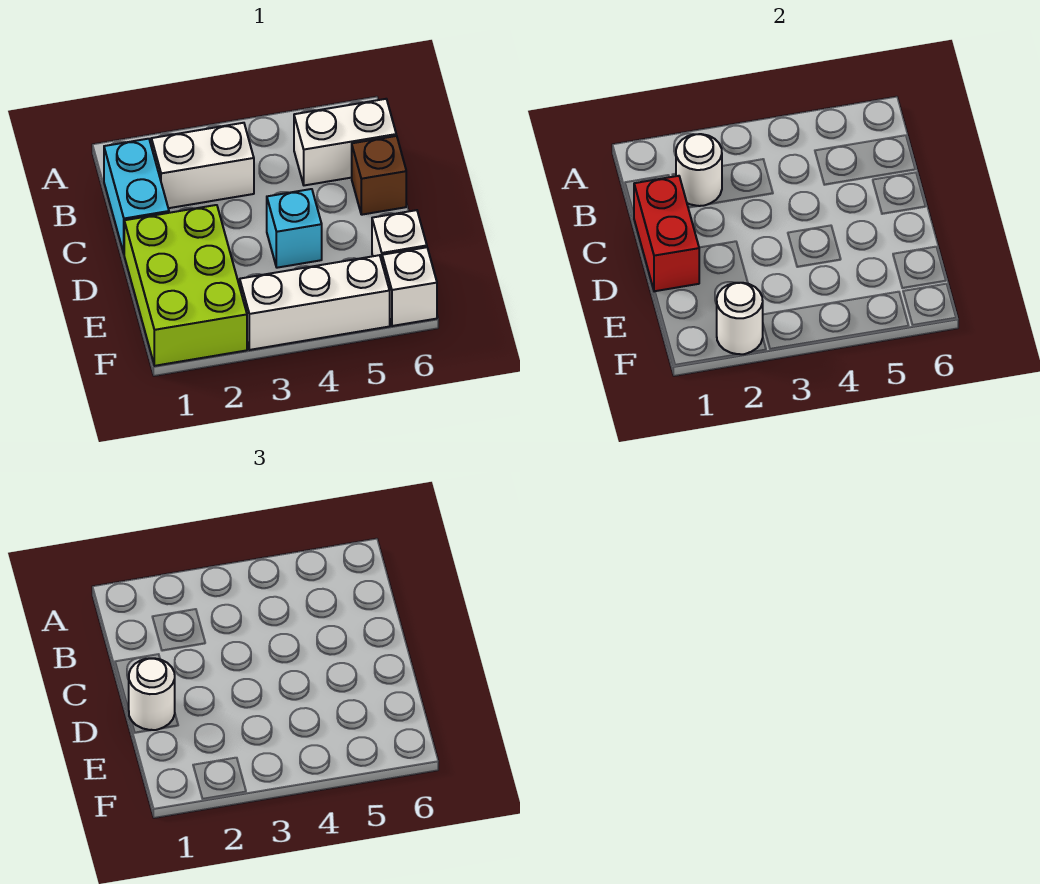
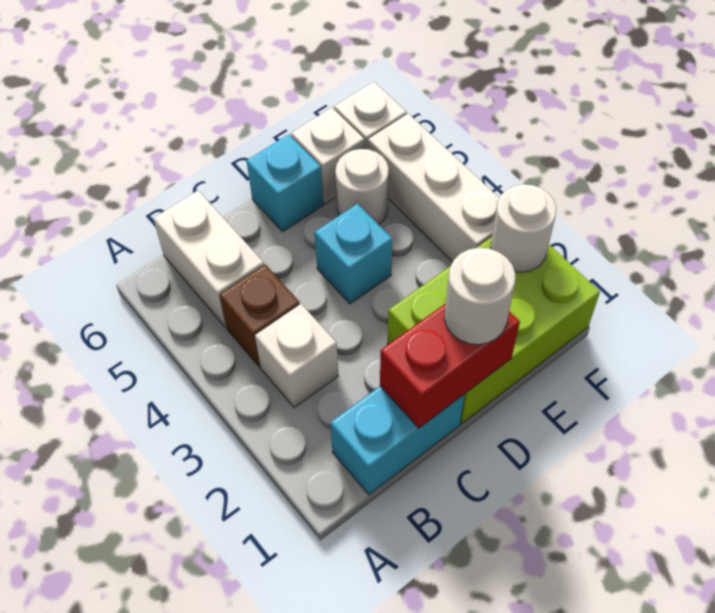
white brick B2:B3 level 1 -> white brick B3 level 1
white round brick B2 level 2 -> white round brick E5 level 1
brown brick C6 level 1 -> brown brick B4 level 1
none -> cyan brick D6 level 1

